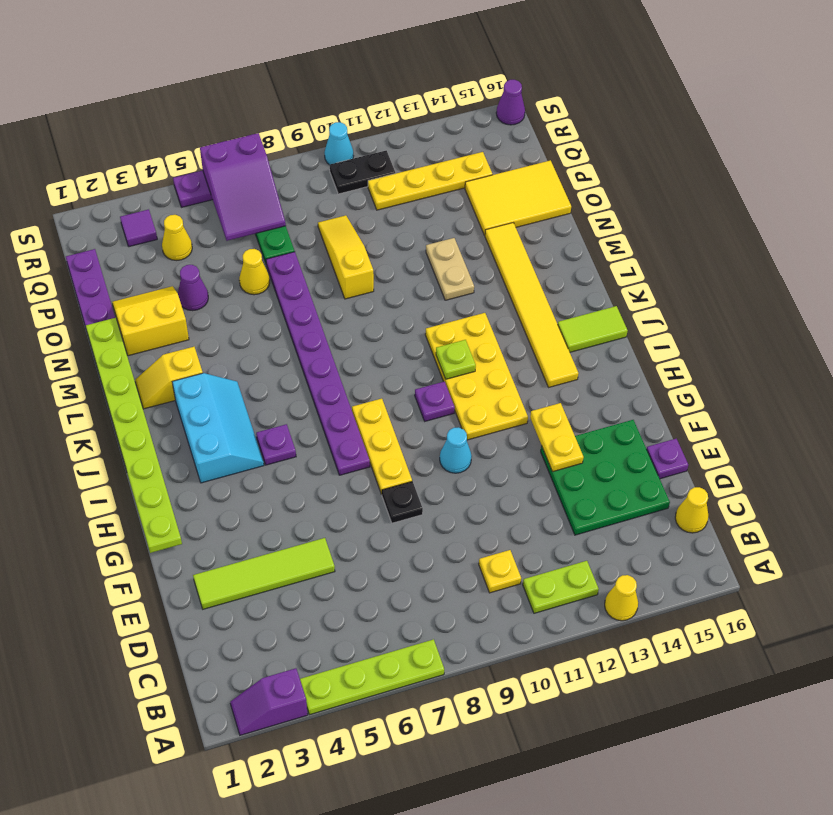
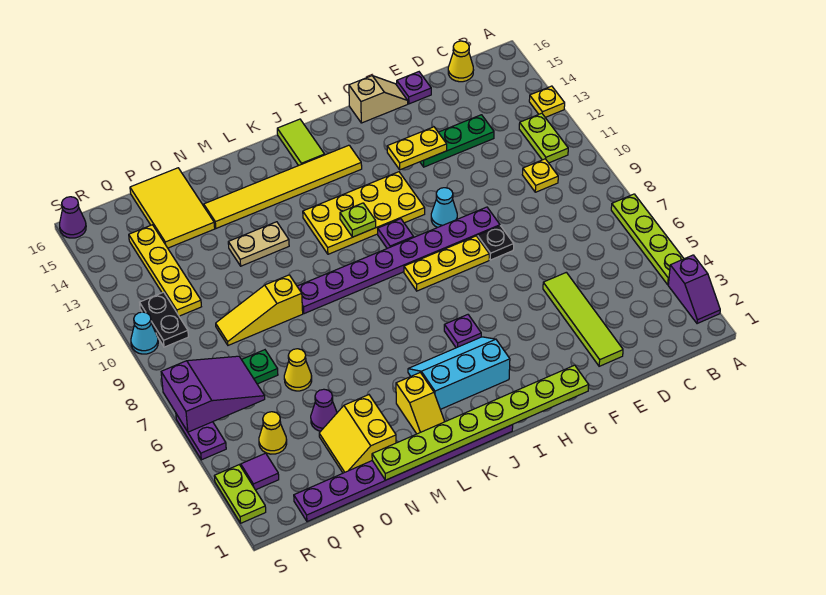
yellow cone A13 level 1 -> yellow plate A13 level 1
green plate D13:F15 level 1 -> green plate D13:F13 level 1
none -> tan slope F16:G16 level 1 top G
purple plate H7:O7 level 1 -> purple plate F9:M9 level 1
none -> lime plate S2:S3 level 1

